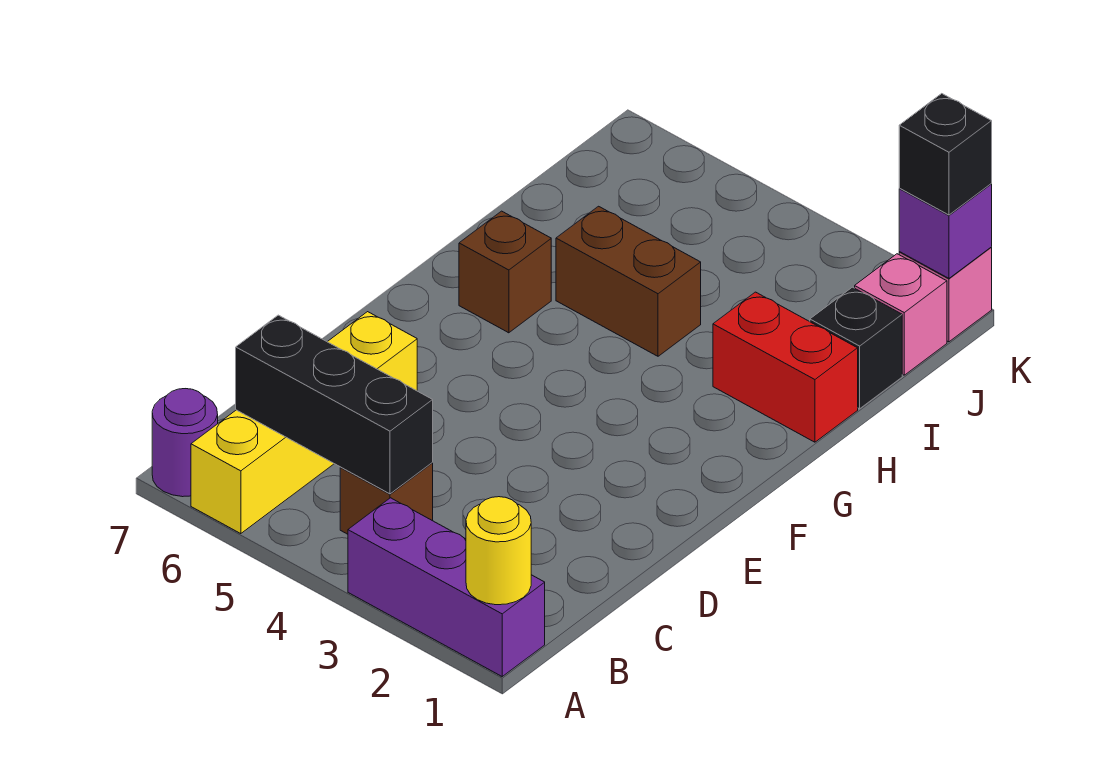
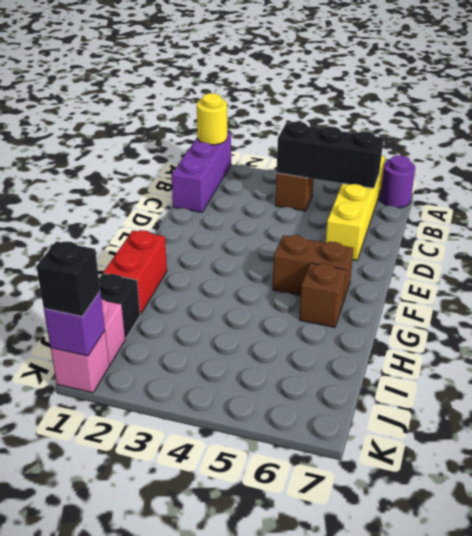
purple brick A1:A3 level 1 -> purple brick A1:C1 level 1
red brick H1:H2 level 1 -> red brick G1:H1 level 1
brown brick H4:H5 level 1 -> brown brick F5:F6 level 1

